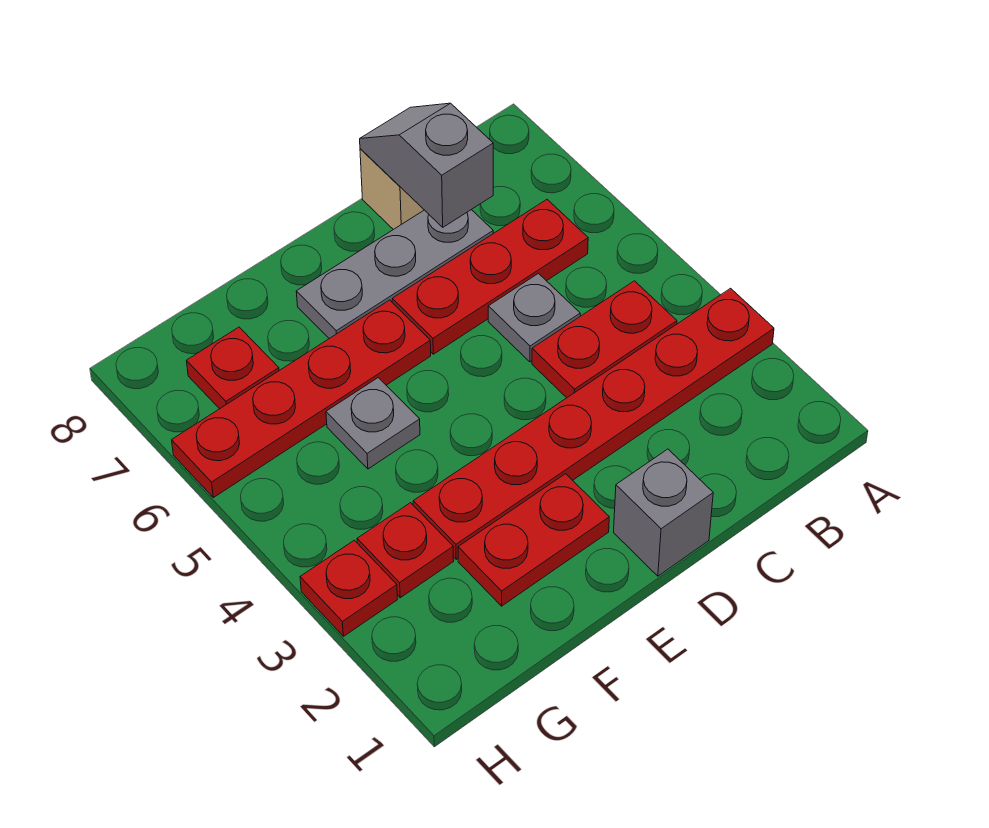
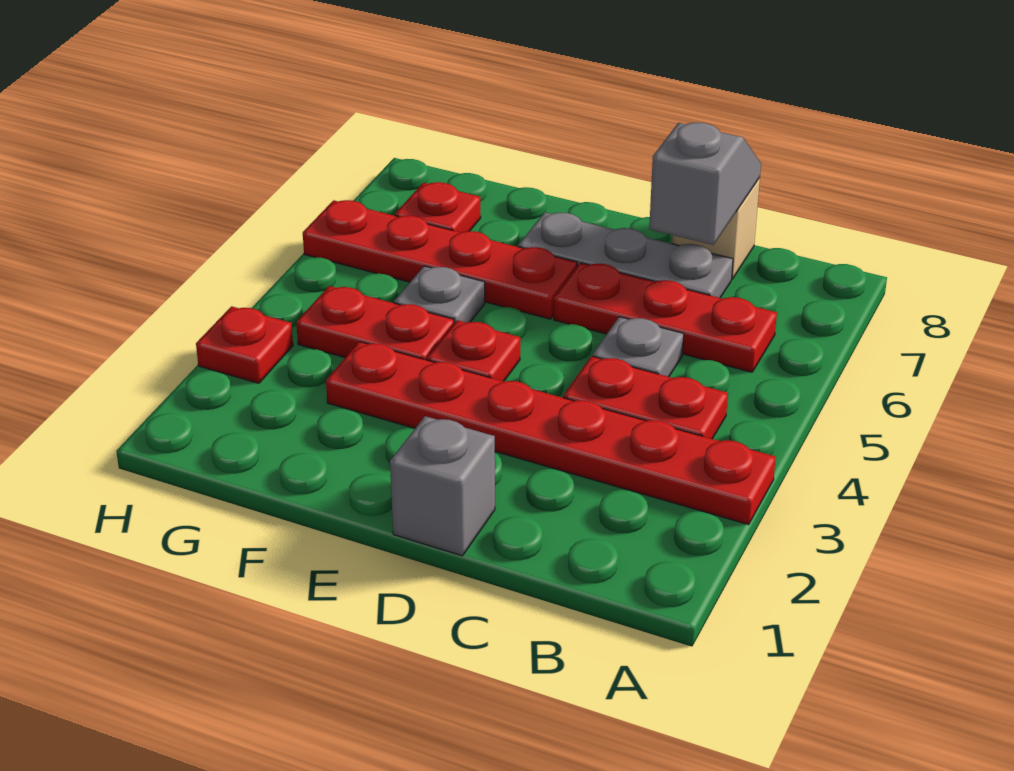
red plate E2:F2 level 1 -> red plate F4:G4 level 1
red plate G3 level 1 -> red plate E4 level 1

